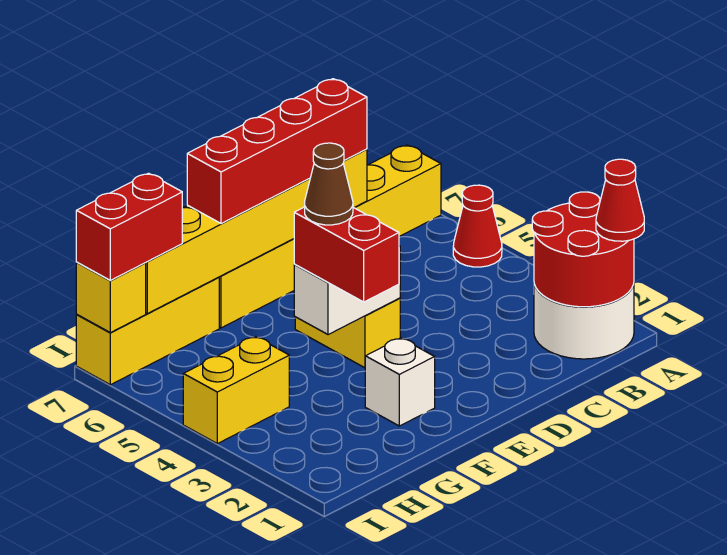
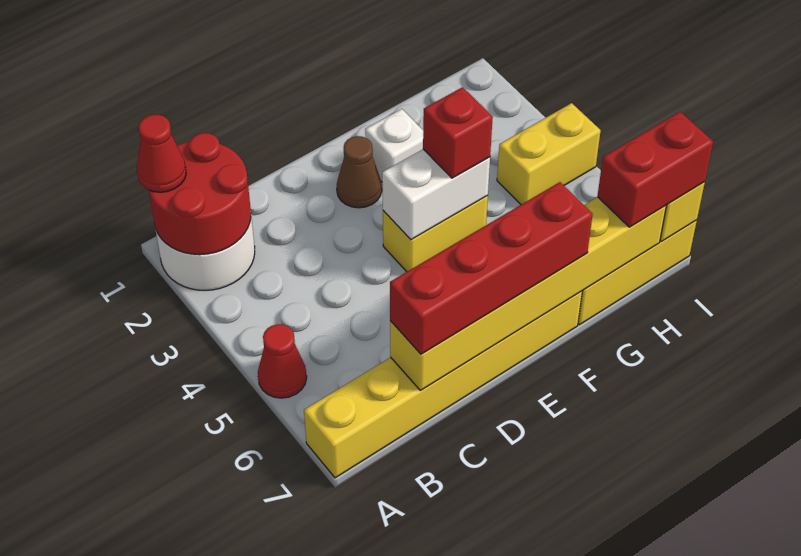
yellow brick E4:E5 level 1 -> yellow brick E4:F4 level 1
red brick F3:F4 level 3 -> red brick F4 level 3
brown cone F4 level 4 -> brown cone E2 level 1

